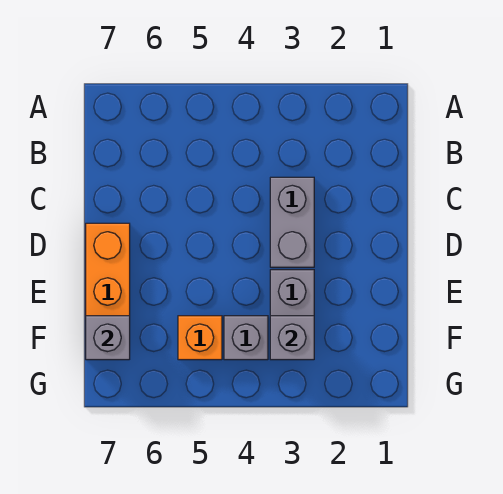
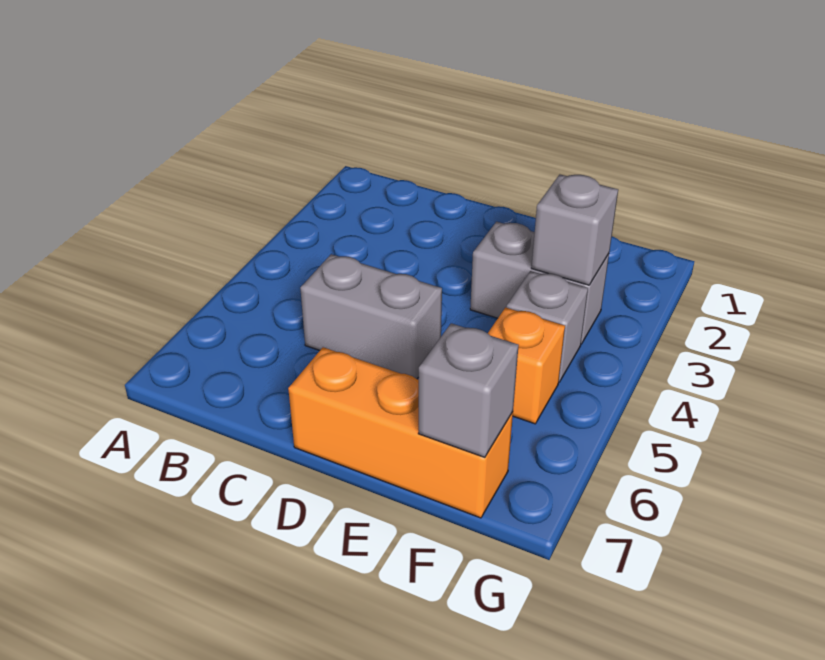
grey brick C3:D3 level 1 -> grey brick C5:D5 level 1

